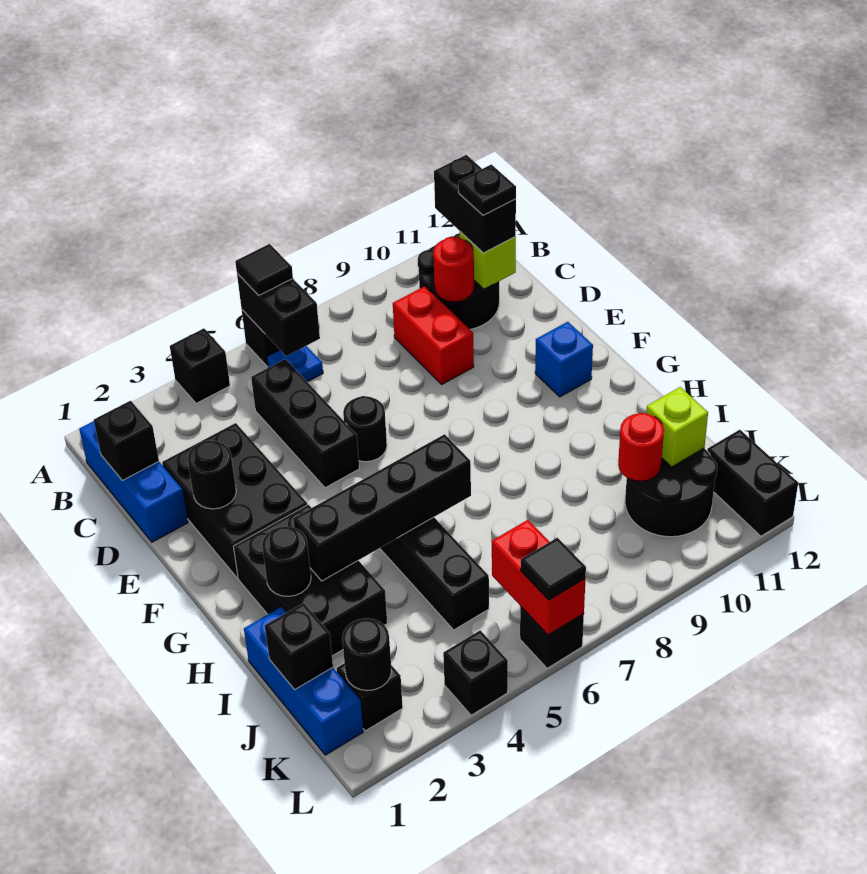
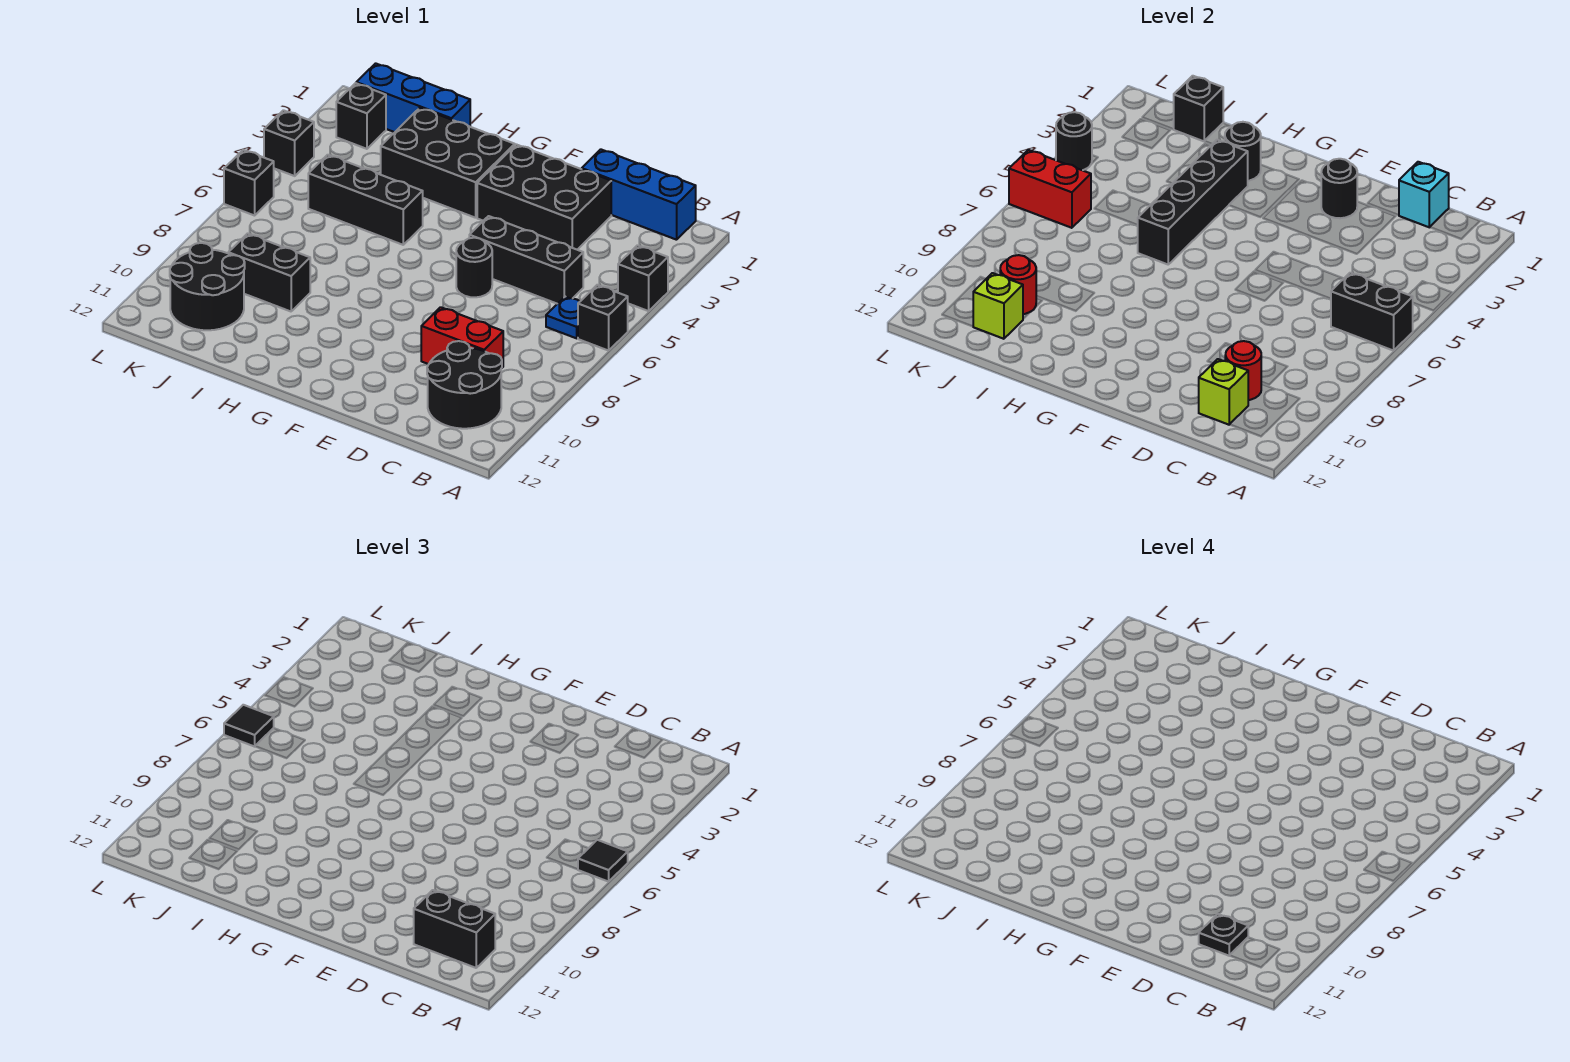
black brick C1 level 2 -> cyan brick C1 level 2
blue brick F11 level 1 -> none
black round brick K2 level 2 -> black round brick L4 level 2
black brick K12:L12 level 1 -> black brick I9:J9 level 1

